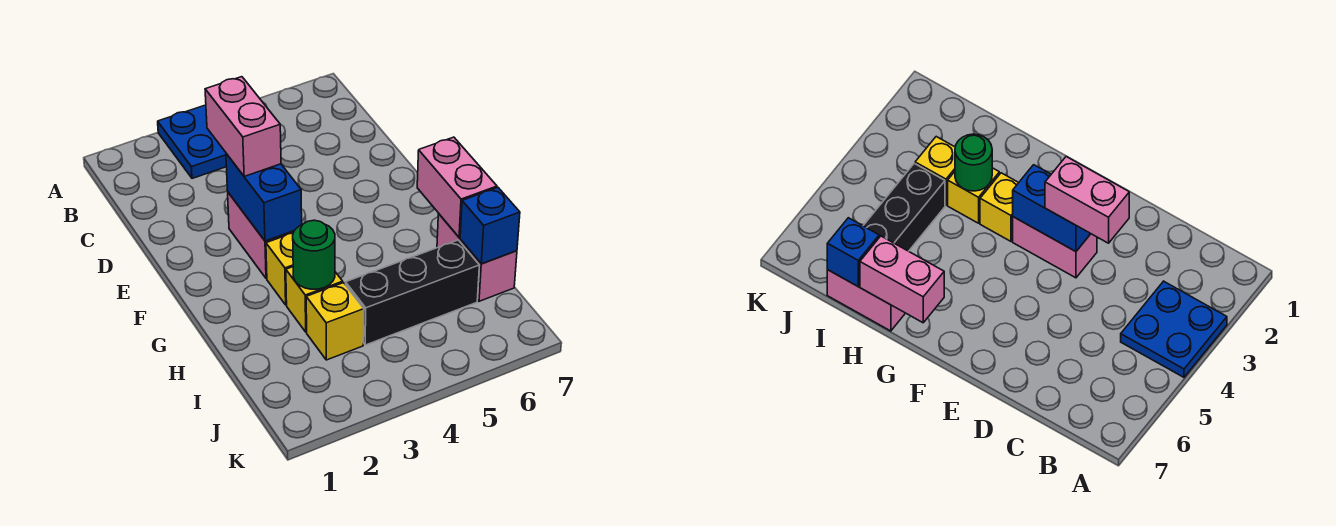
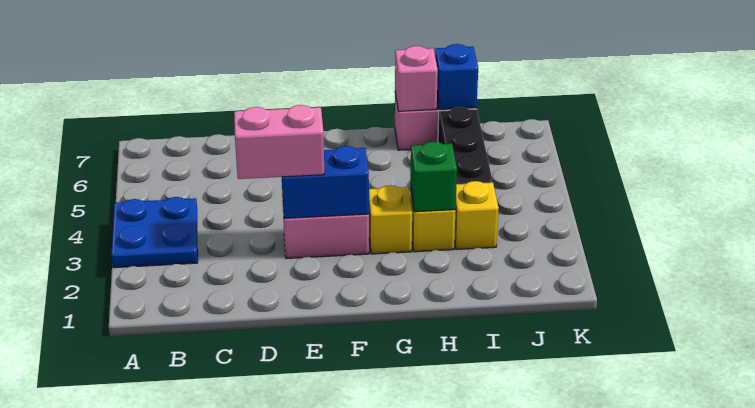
pink brick G7:H7 level 2 -> pink brick H7 level 2
green round brick H3 level 2 -> green brick H3 level 2

